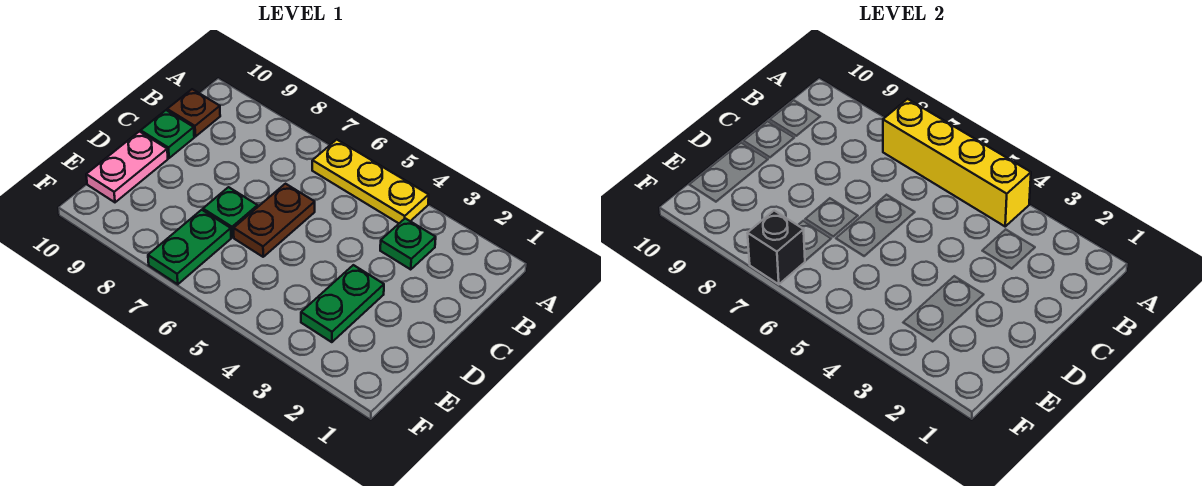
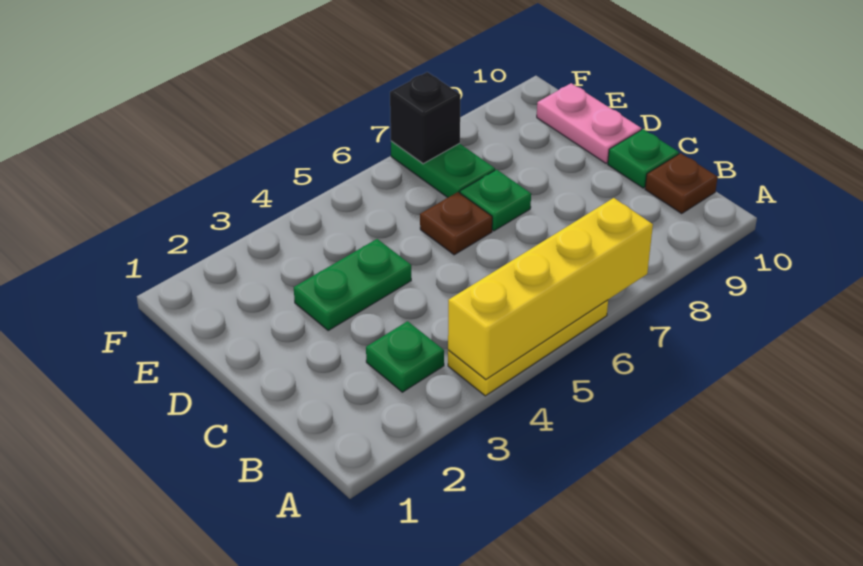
brown plate C6:D6 level 1 -> brown plate D6 level 1
green plate D3:E3 level 1 -> green plate D3:D4 level 1

